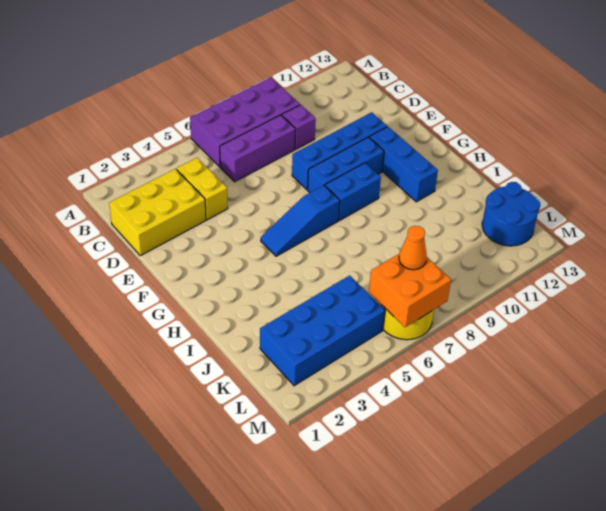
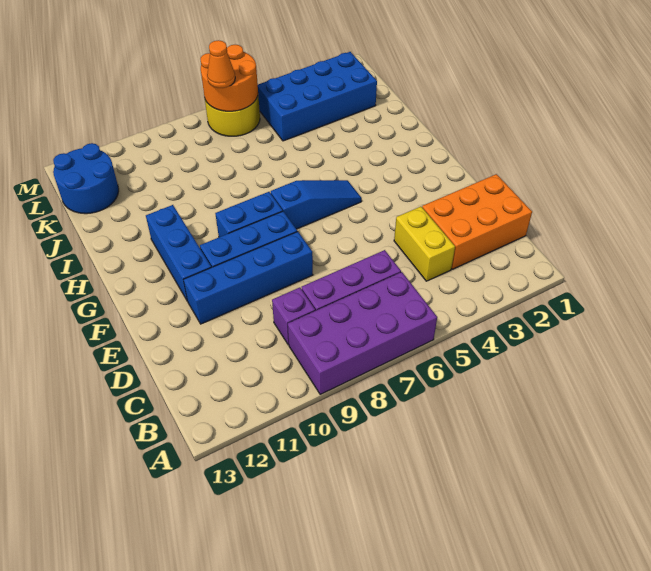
yellow brick C1:D3 level 1 -> orange brick C1:D3 level 1
orange brick L6:M7 level 2 -> orange round brick L6:M7 level 2

